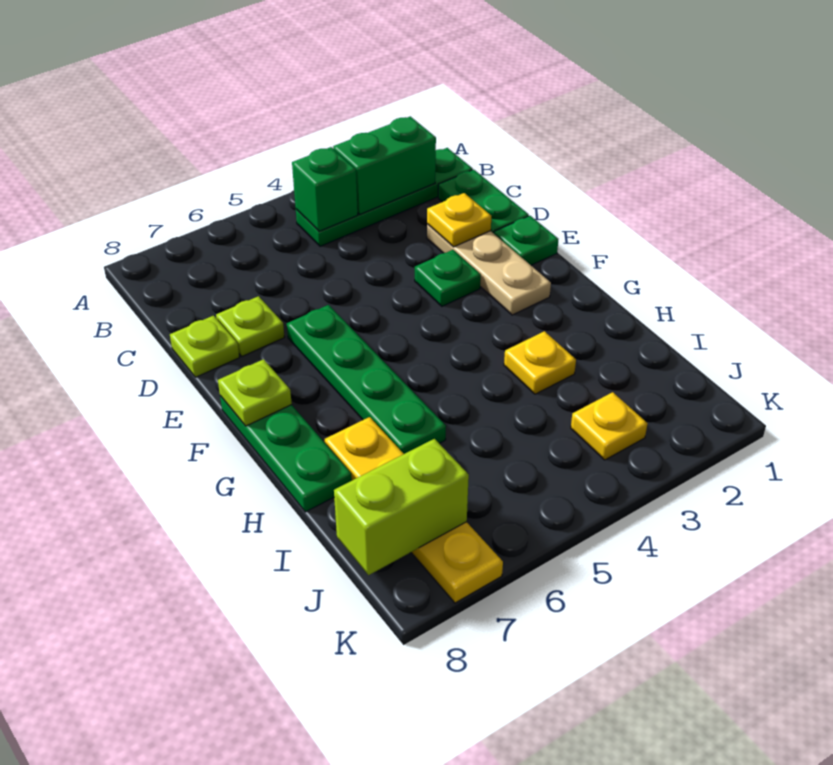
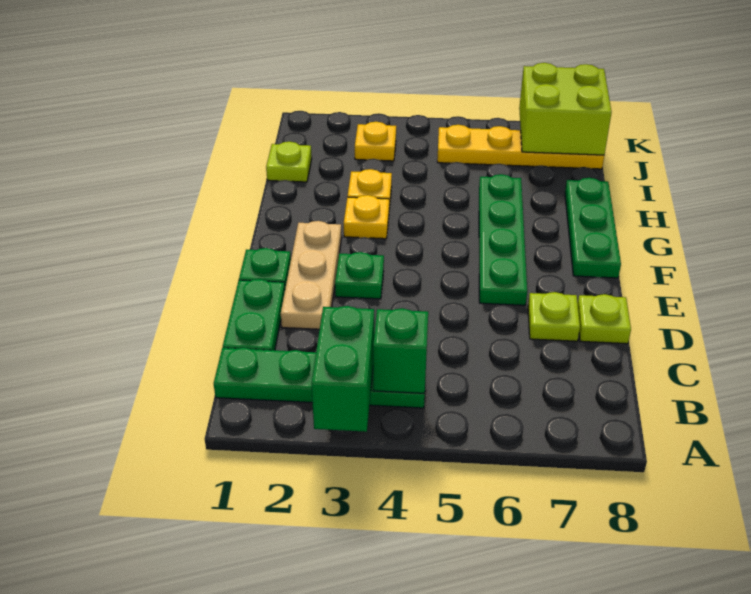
green brick B2:B3 level 2 -> green brick A3:B3 level 2
yellow plate D2 level 2 -> yellow plate G3 level 1
lime plate F8 level 2 -> lime plate I1 level 1
yellow plate H7:K7 level 1 -> yellow plate J5:J8 level 1
lime brick J7:J8 level 2 -> lime brick J7:K8 level 2

